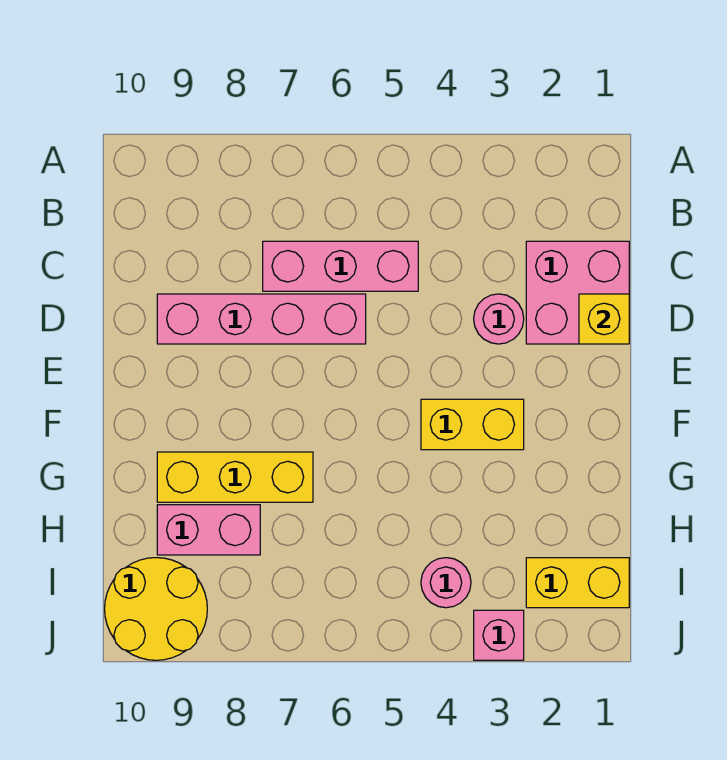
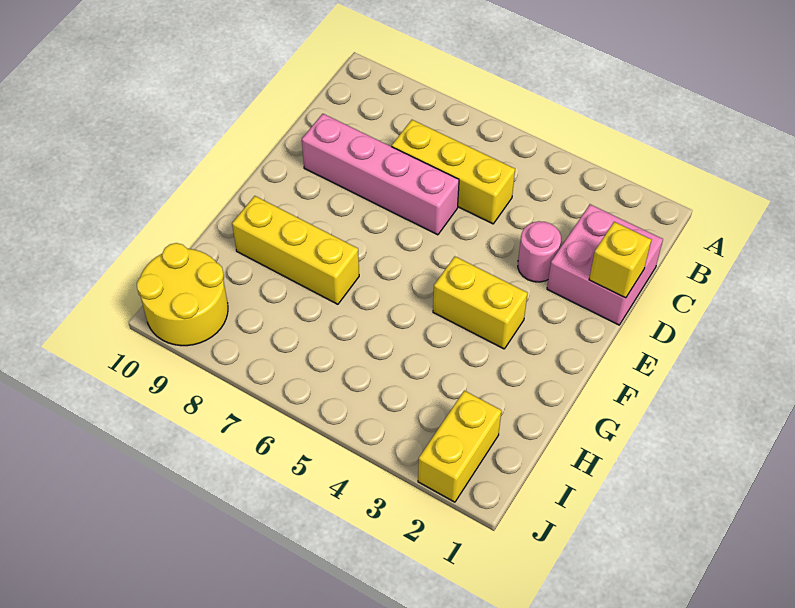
pink brick C5:C7 level 1 -> yellow brick C5:C7 level 1
pink brick H8:H9 level 1 -> none
yellow brick I1:I2 level 1 -> yellow brick I2:J2 level 1
pink round brick I4 level 1 -> none
pink brick J3 level 1 -> none

